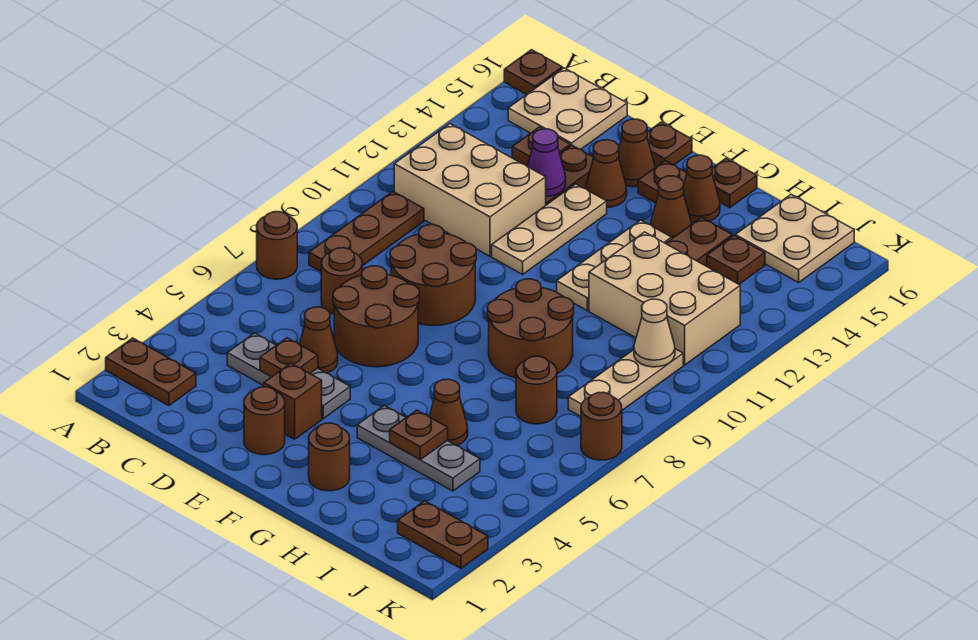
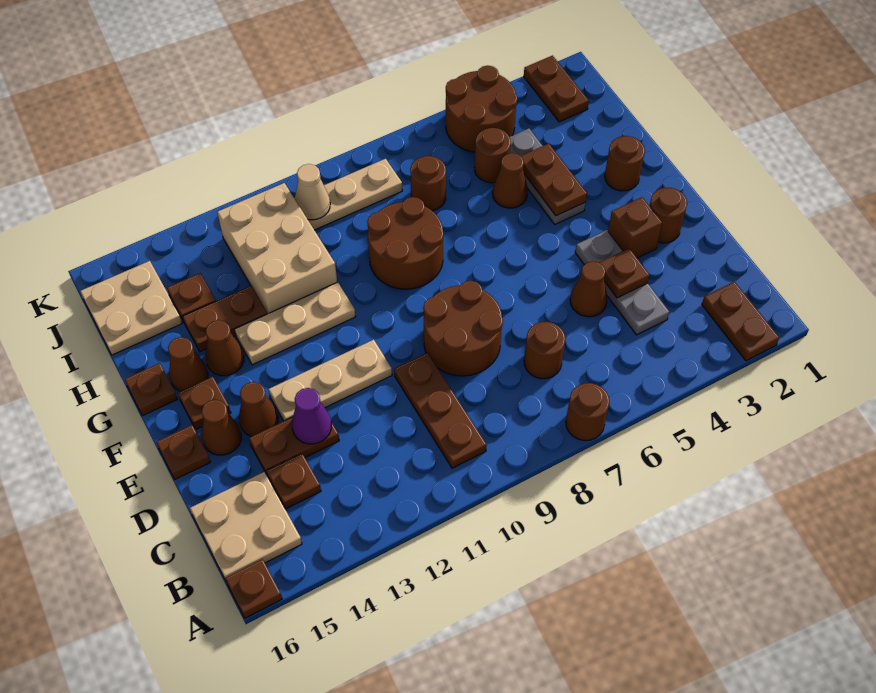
brown plate B8:B10 level 1 -> brown plate B10:D10 level 1
tan brick B11:D12 level 1 -> none
brown round brick D6:E7 level 1 -> brown round brick J4:K5 level 1
brown plate H4 level 2 -> brown plate G4:H4 level 2
brown round brick K7 level 1 -> brown round brick I5 level 1

